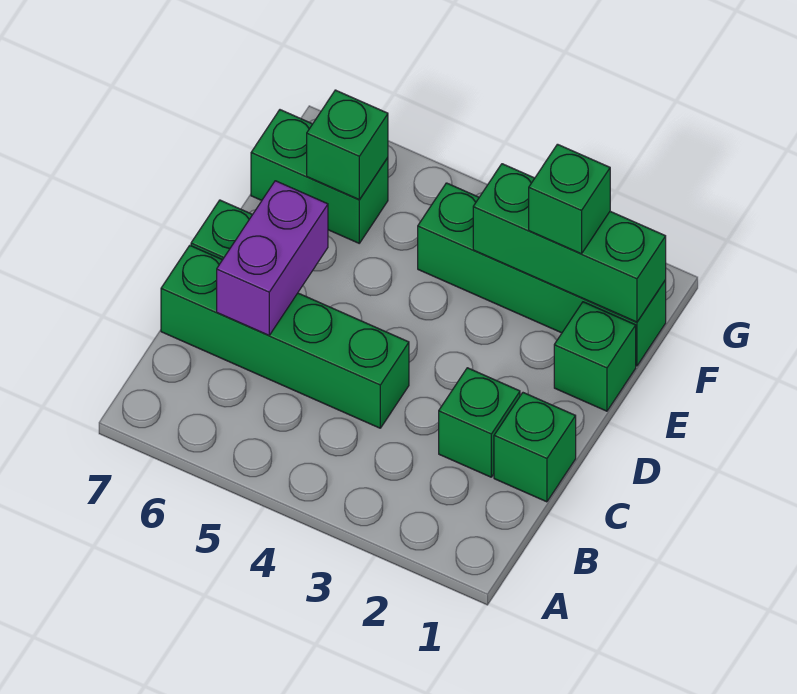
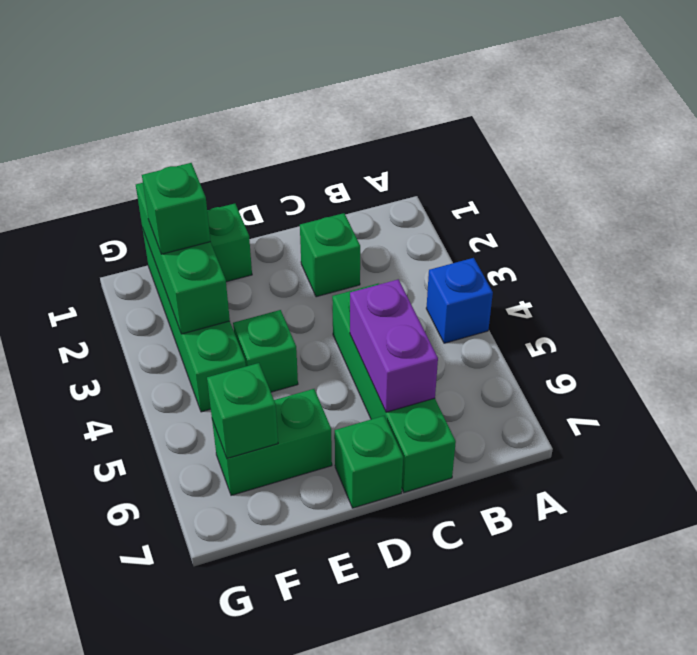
none -> blue brick A4 level 1
green brick C1 level 1 -> green brick E4 level 1
purple brick C6:D6 level 2 -> purple brick C5:C6 level 2
green brick F6:F7 level 1 -> green brick E6:F6 level 1

